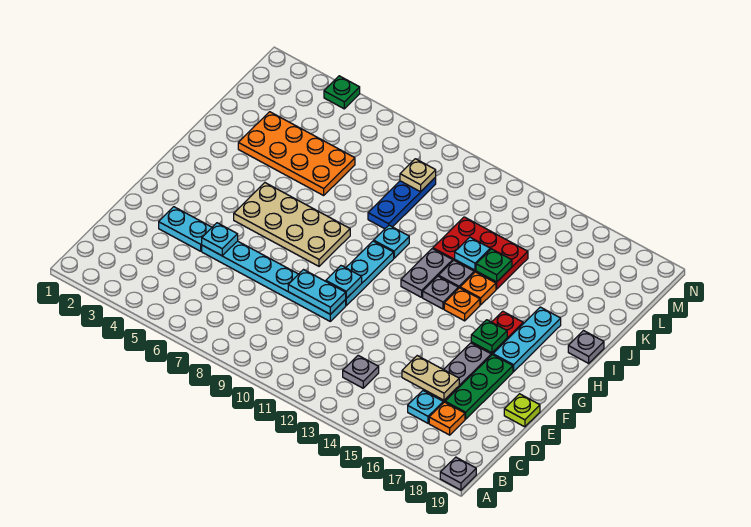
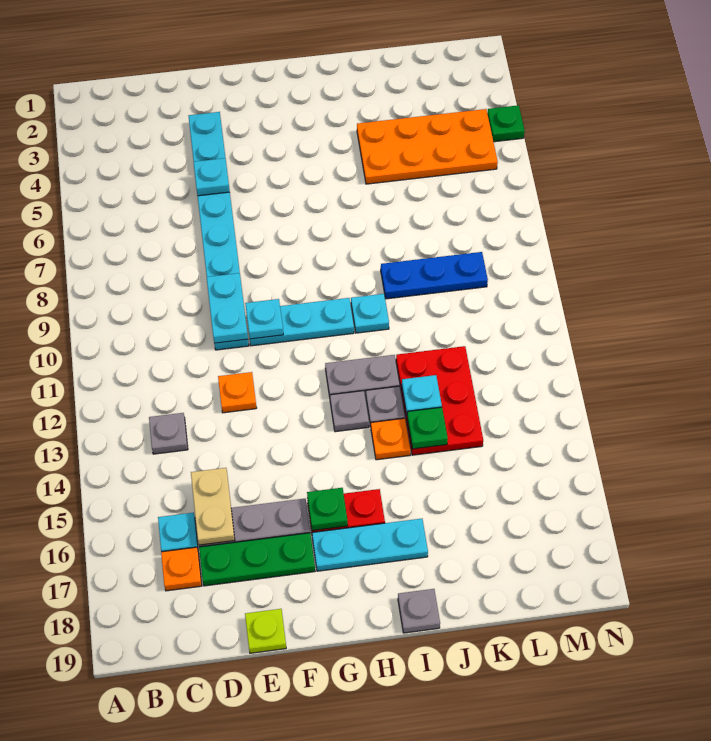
grey plate A19 level 1 -> none
tan plate G5:H8 level 1 -> none
orange plate H14 level 1 -> orange plate E12 level 1
orange plate J3:K6 level 1 -> orange plate J4:M5 level 1
tan plate L9 level 2 -> none

